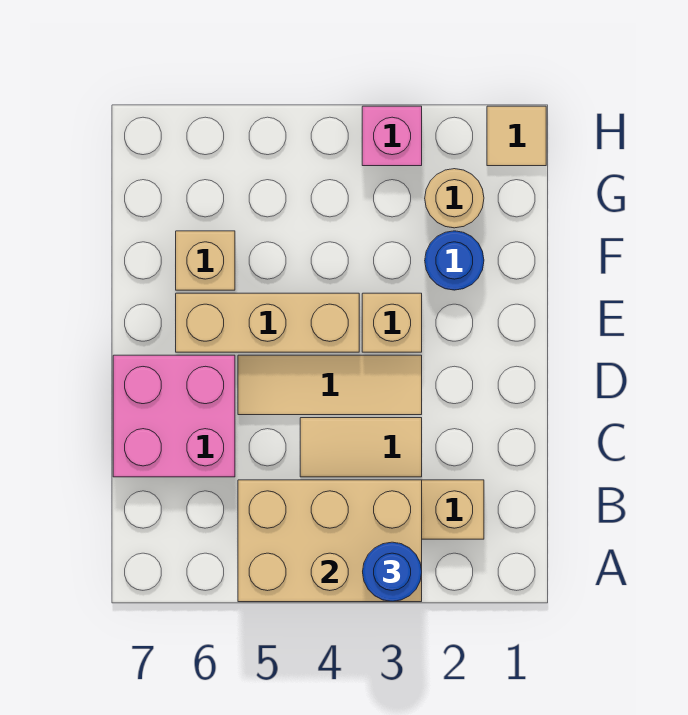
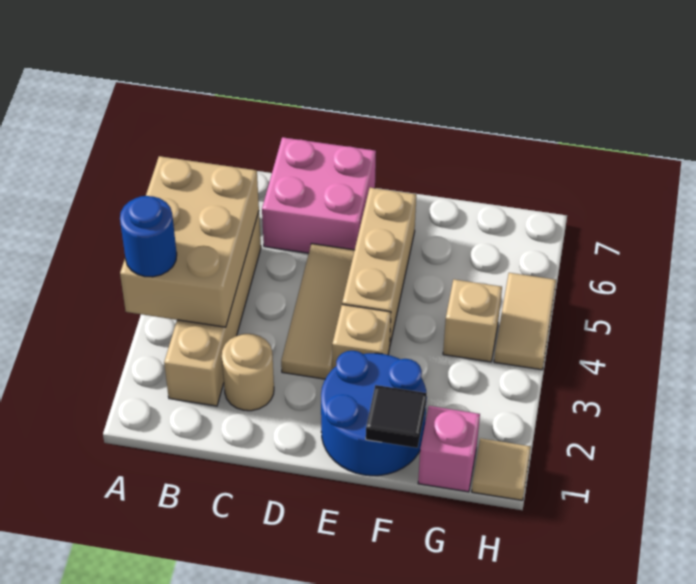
tan tile C3:C4 level 1 -> tan tile H4:H5 level 1
none -> black tile F1 level 2
blue round brick F2 level 1 -> blue round brick E1:F2 level 1
tan brick F6 level 1 -> tan brick G4 level 1
tan round brick G2 level 1 -> tan round brick C2 level 1
pink brick H3 level 1 -> pink brick G1 level 1

